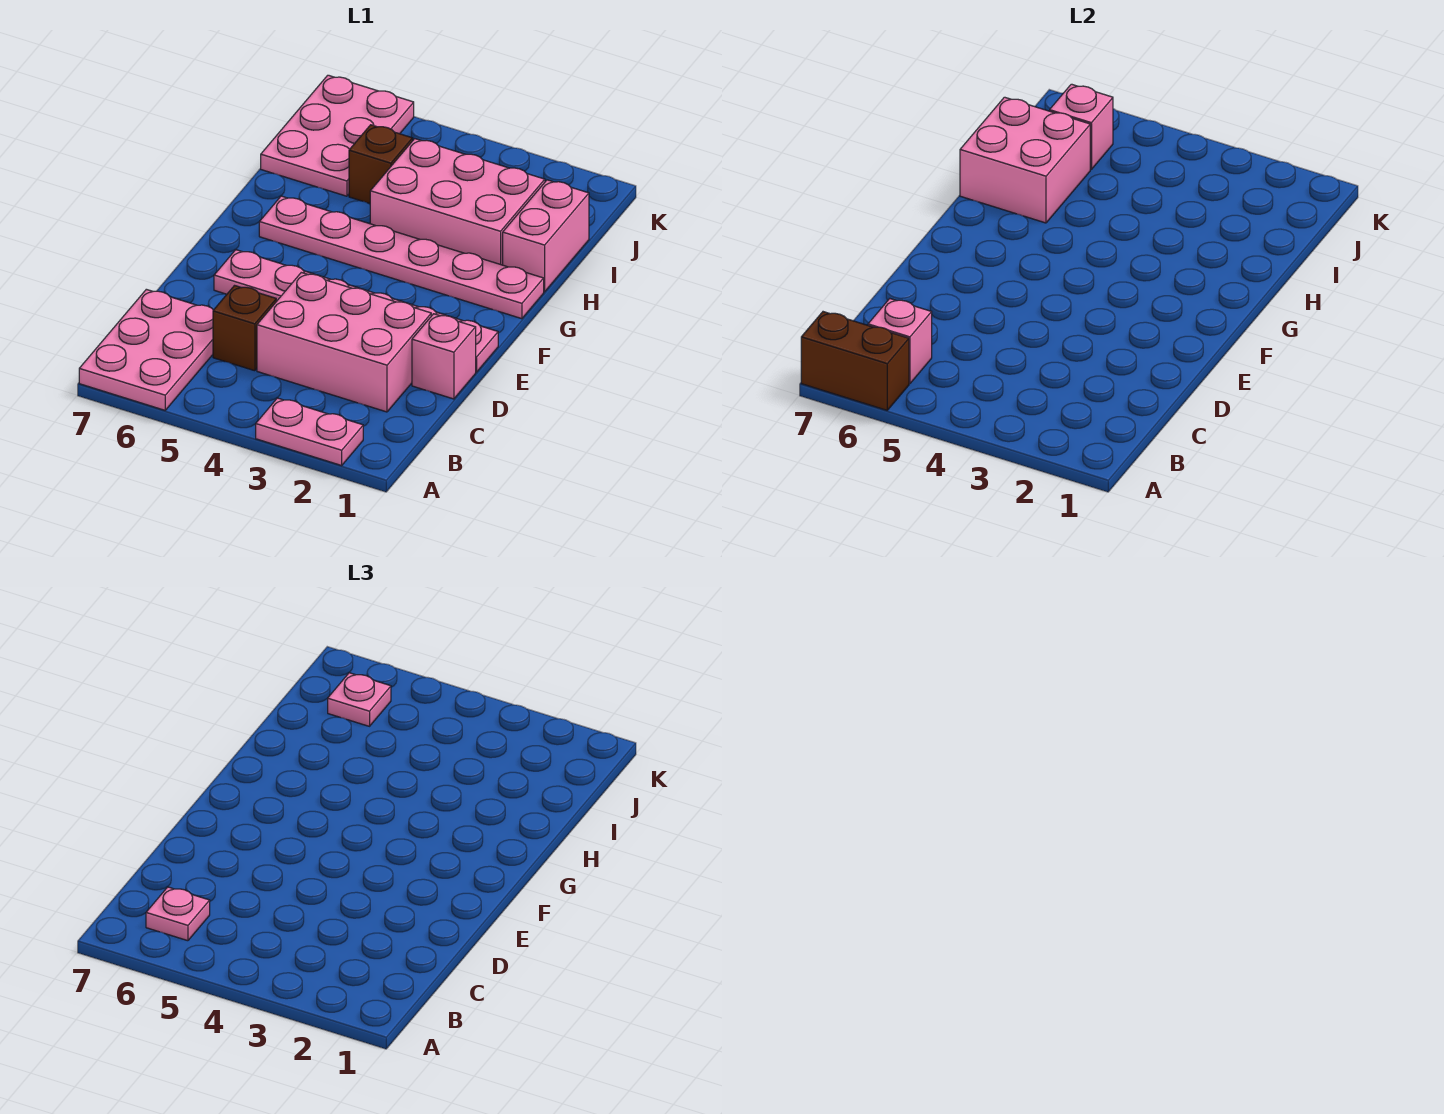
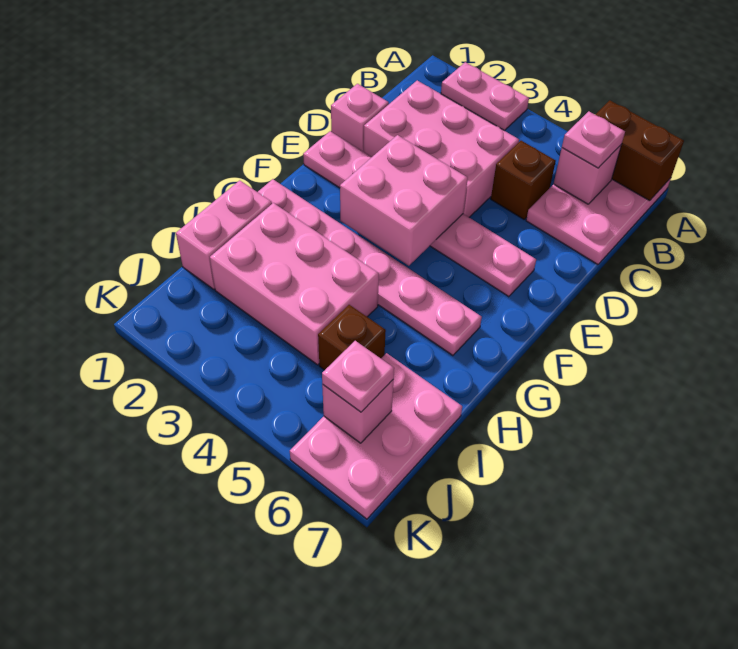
pink brick H6:I7 level 2 -> pink brick E3:F4 level 2

